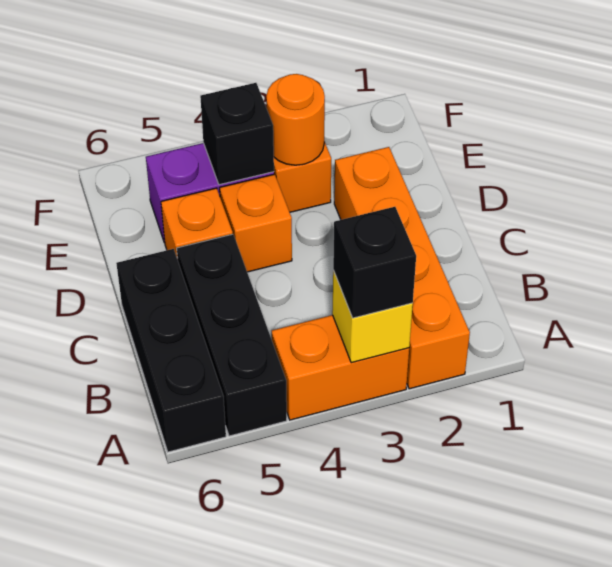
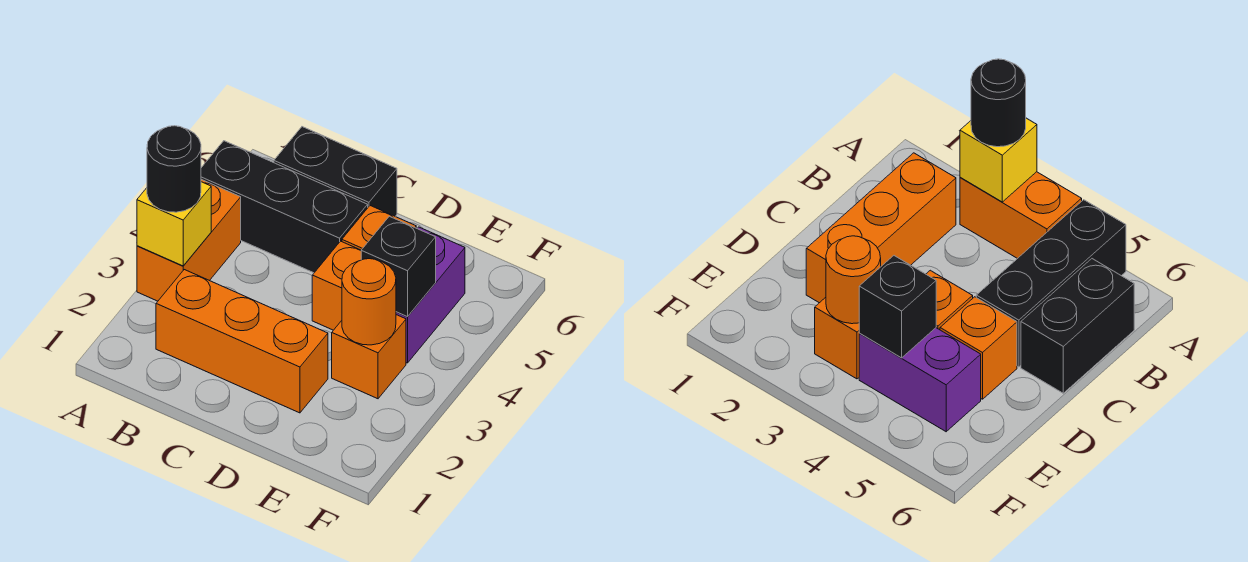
orange brick A2:D2 level 1 -> orange brick B2:D2 level 1
black brick A3 level 3 -> black round brick A3 level 3
black brick A6:C6 level 1 -> black brick B6:C6 level 1

